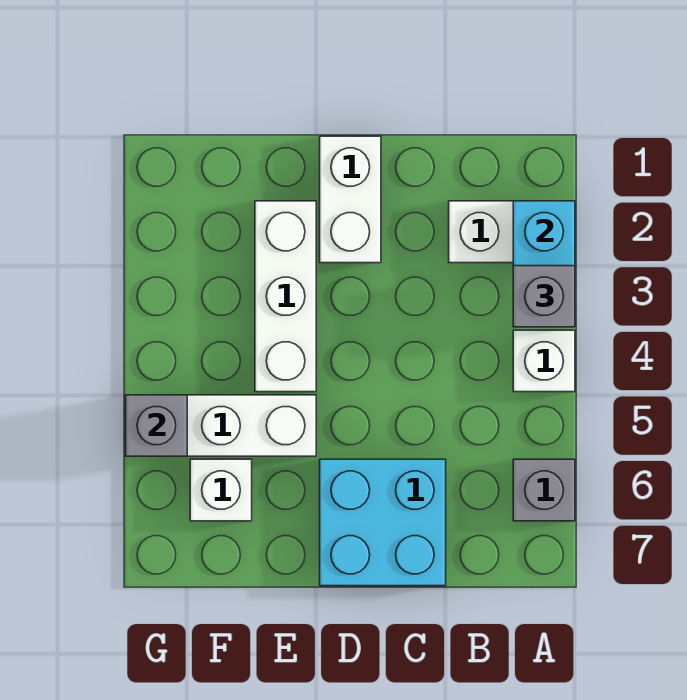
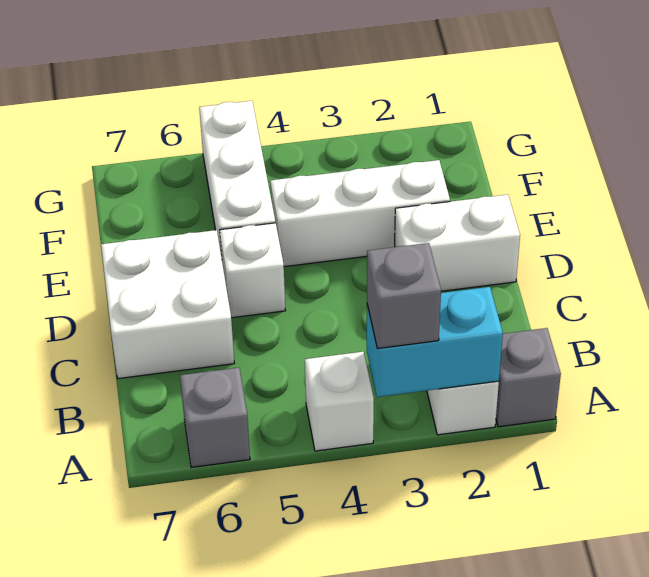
cyan brick C6:D7 level 1 -> white brick C6:D7 level 1
white brick F6 level 1 -> white brick D5 level 1
grey brick G5 level 2 -> grey brick A1 level 1

